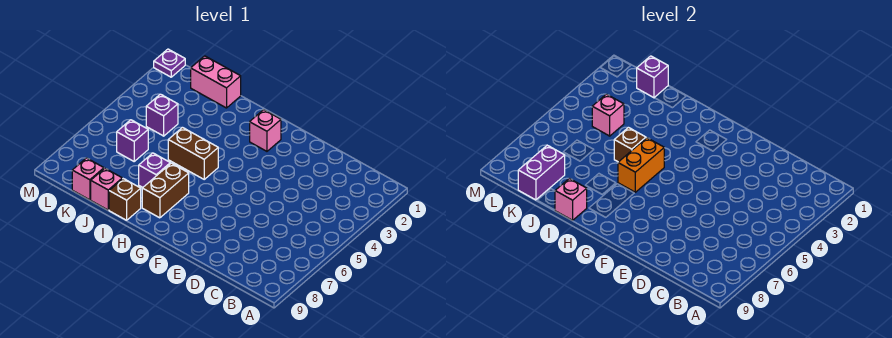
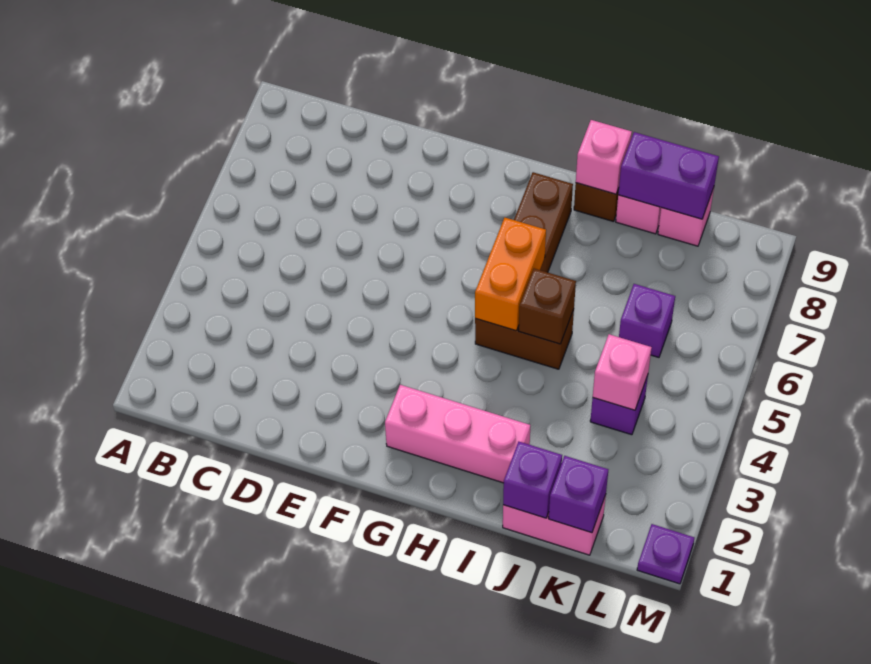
pink brick G2 level 1 -> pink brick G2:I2 level 1
purple brick I7 level 1 -> purple brick J1 level 2
purple brick K8:K9 level 2 -> purple brick J9:K9 level 2

